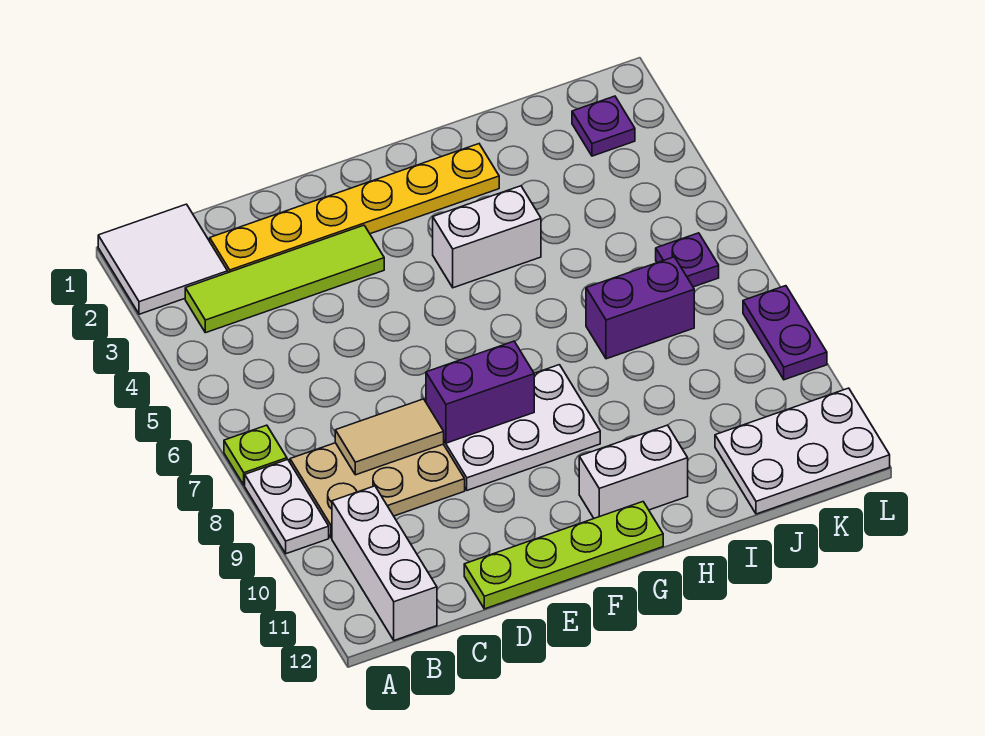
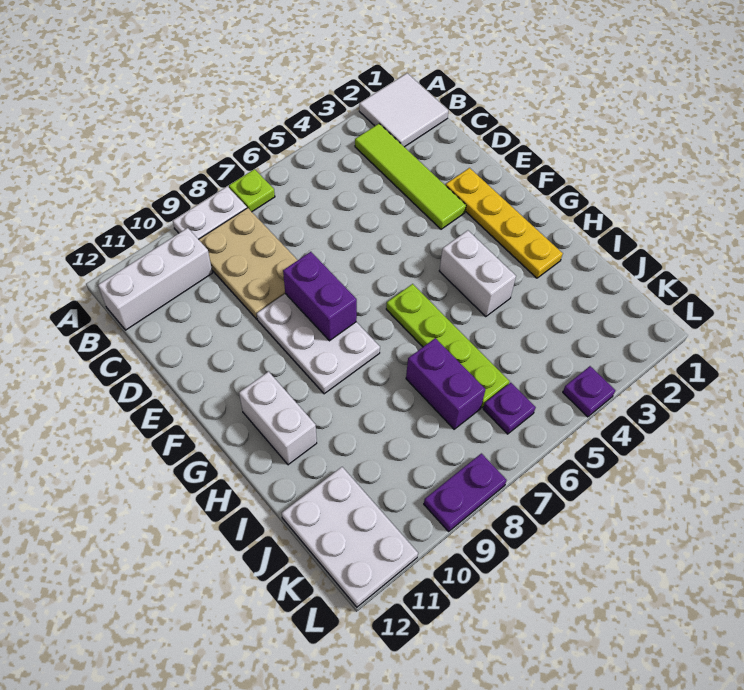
yellow plate C2:H2 level 1 -> yellow plate E2:H2 level 1
tan tile C8:D8 level 2 -> none
lime plate D12:G12 level 1 -> lime plate G6:J6 level 1
purple plate K2 level 1 -> purple plate L4 level 1

